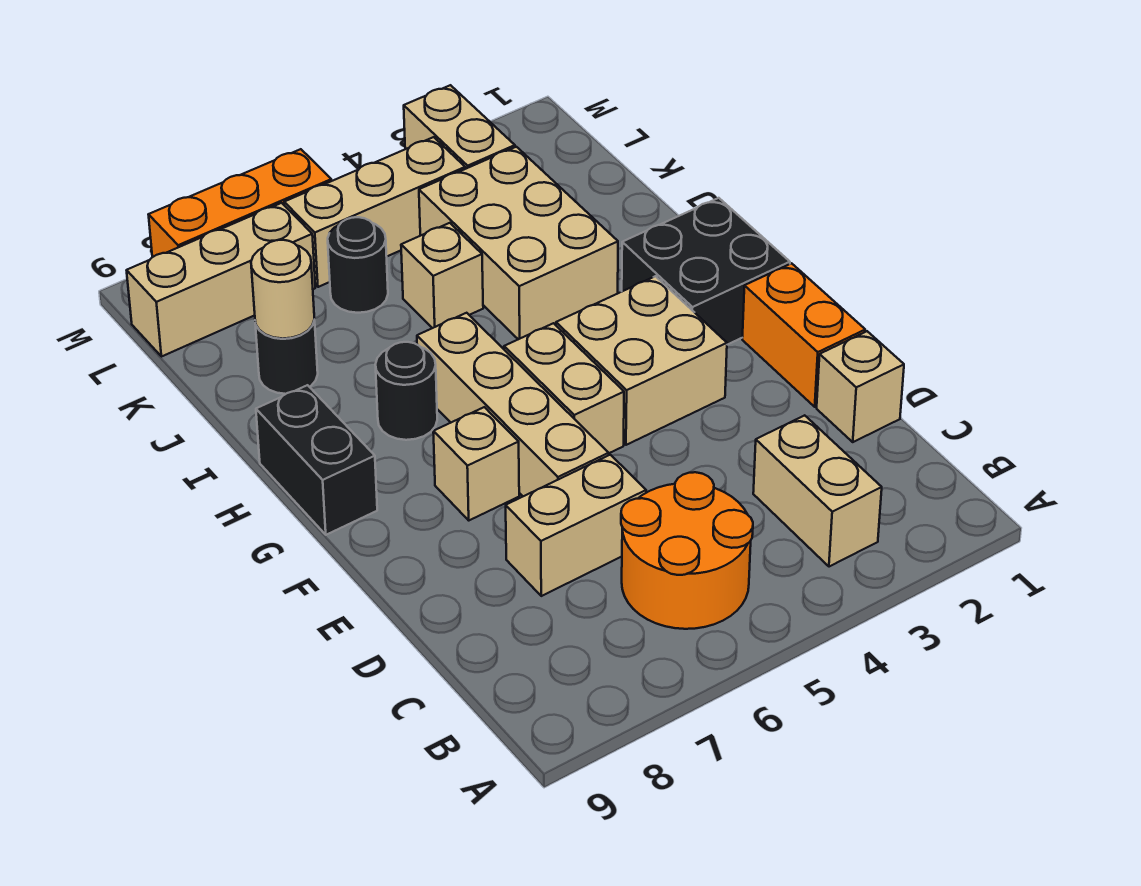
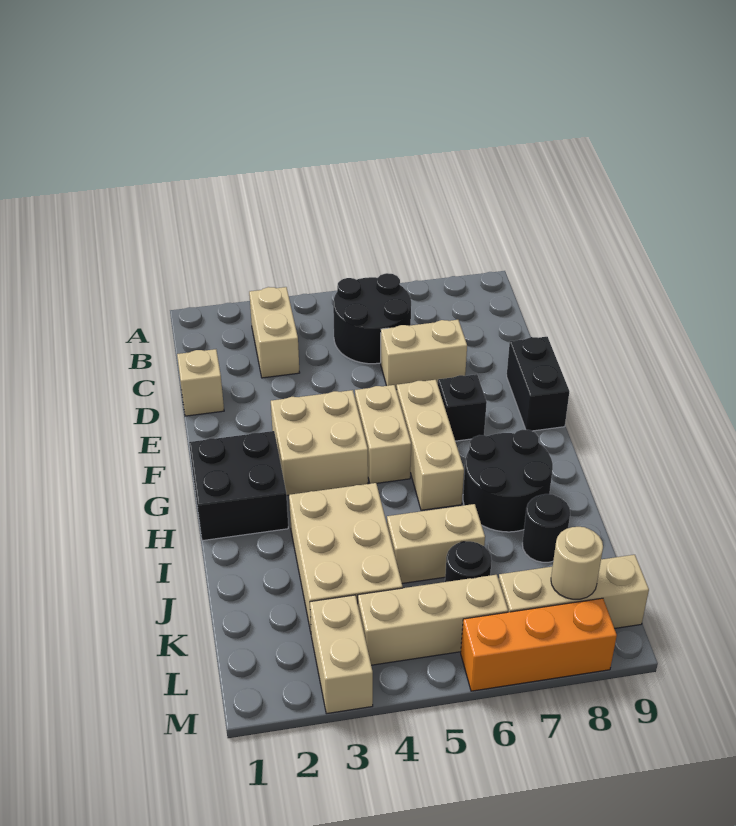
orange round brick B5:C6 level 1 -> black round brick B5:C6 level 1
orange brick E1:F1 level 1 -> none
tan brick E6:H6 level 1 -> tan brick F6:H6 level 1
tan brick F7 level 1 -> black brick F7 level 1
black brick G9:H9 level 1 -> black brick E9:F9 level 1
black round brick H7 level 1 -> black round brick H7:I8 level 1
tan brick J5 level 1 -> tan brick J5:J6 level 1
tan round brick J8 level 2 -> tan round brick L8 level 2

